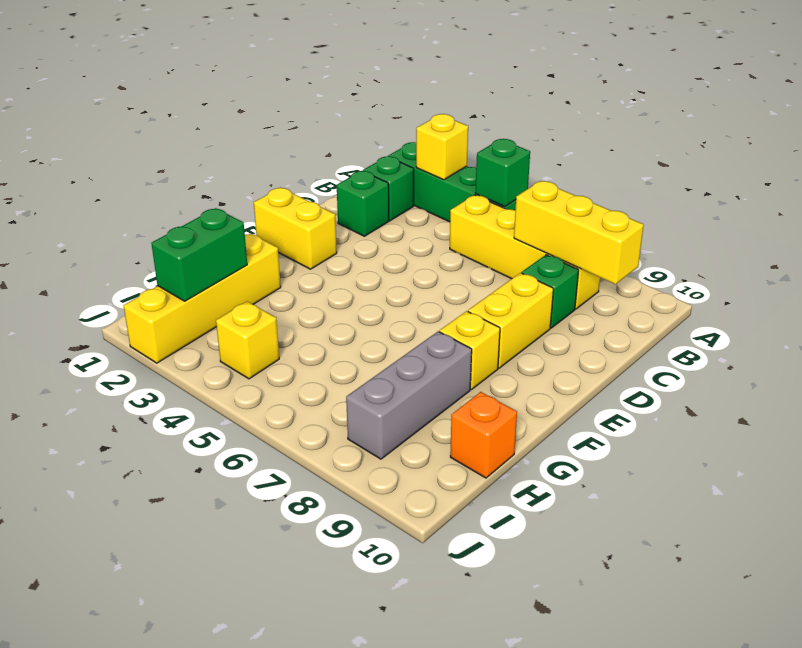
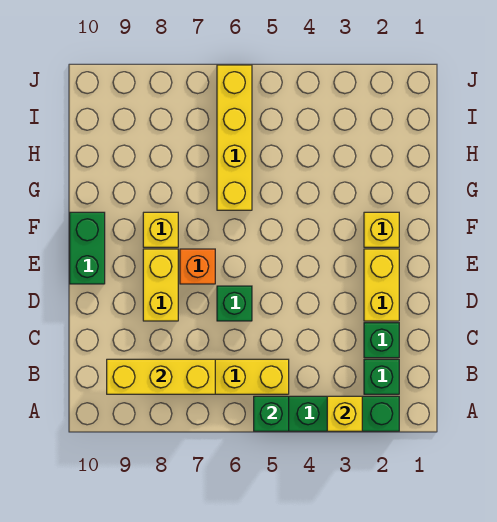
green brick C8 level 1 -> green brick D6 level 1
yellow brick E1:E2 level 1 -> yellow brick D2:E2 level 1
yellow brick G2:J2 level 1 -> yellow brick G6:J6 level 1
grey brick G8:I8 level 1 -> none
green brick H2:I2 level 2 -> green brick E10:F10 level 1
orange brick H10 level 1 -> orange brick E7 level 1
yellow brick I4 level 1 -> yellow brick F2 level 1

